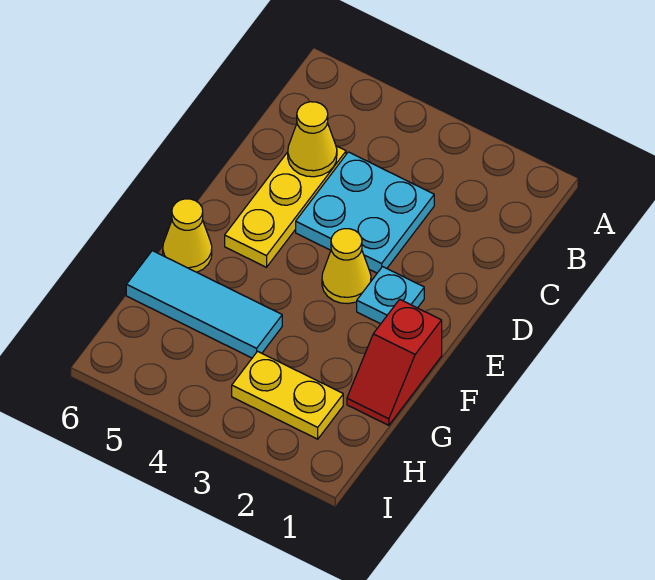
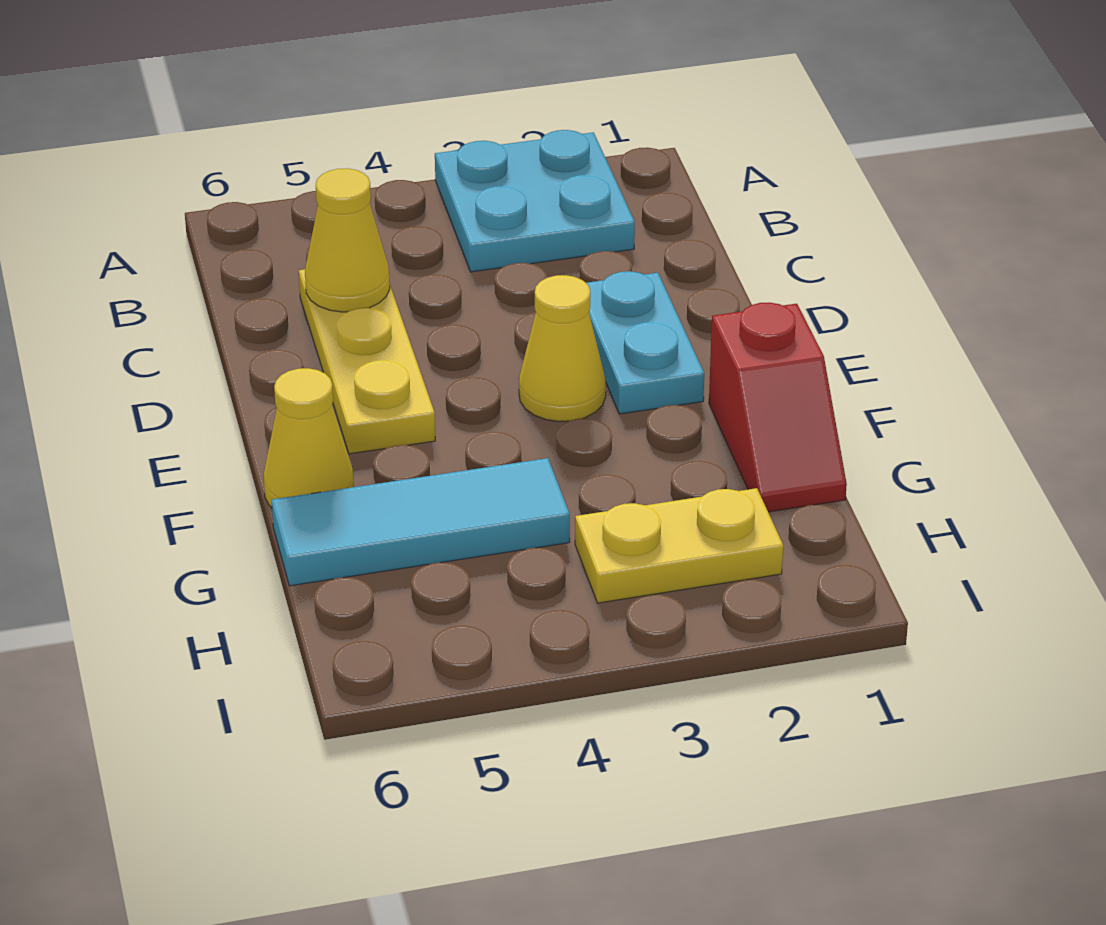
cyan plate C3:D4 level 1 -> cyan plate A2:B3 level 1
cyan plate E2 level 1 -> cyan plate D2:E2 level 1

